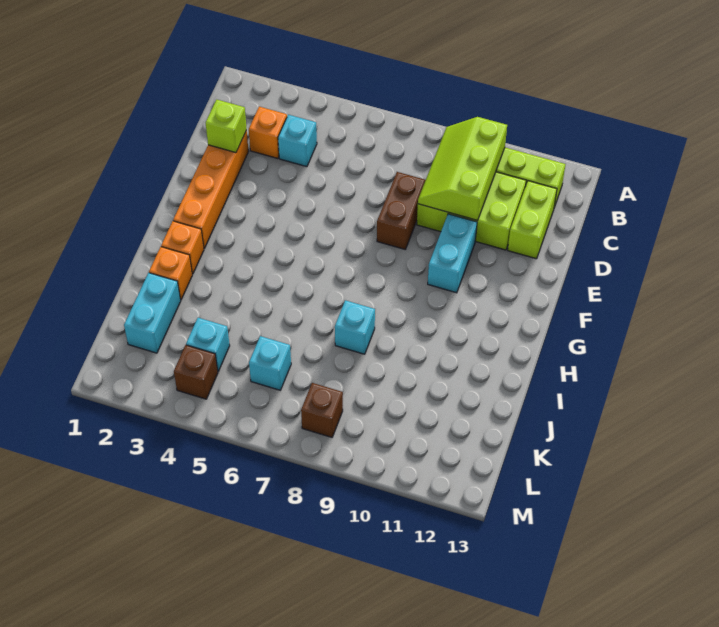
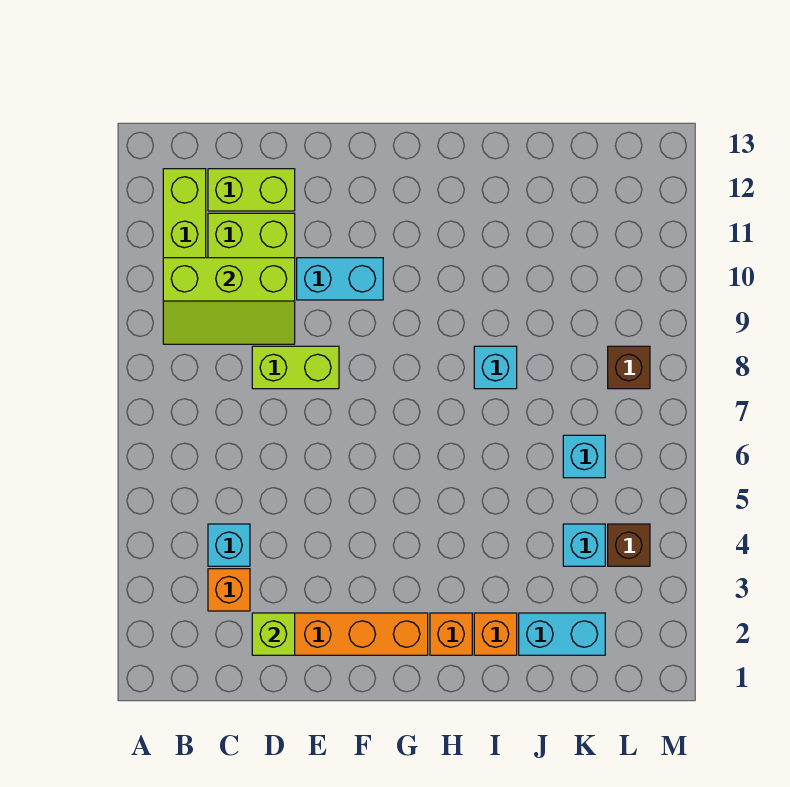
brown brick D8:E8 level 1 -> lime brick D8:E8 level 1

